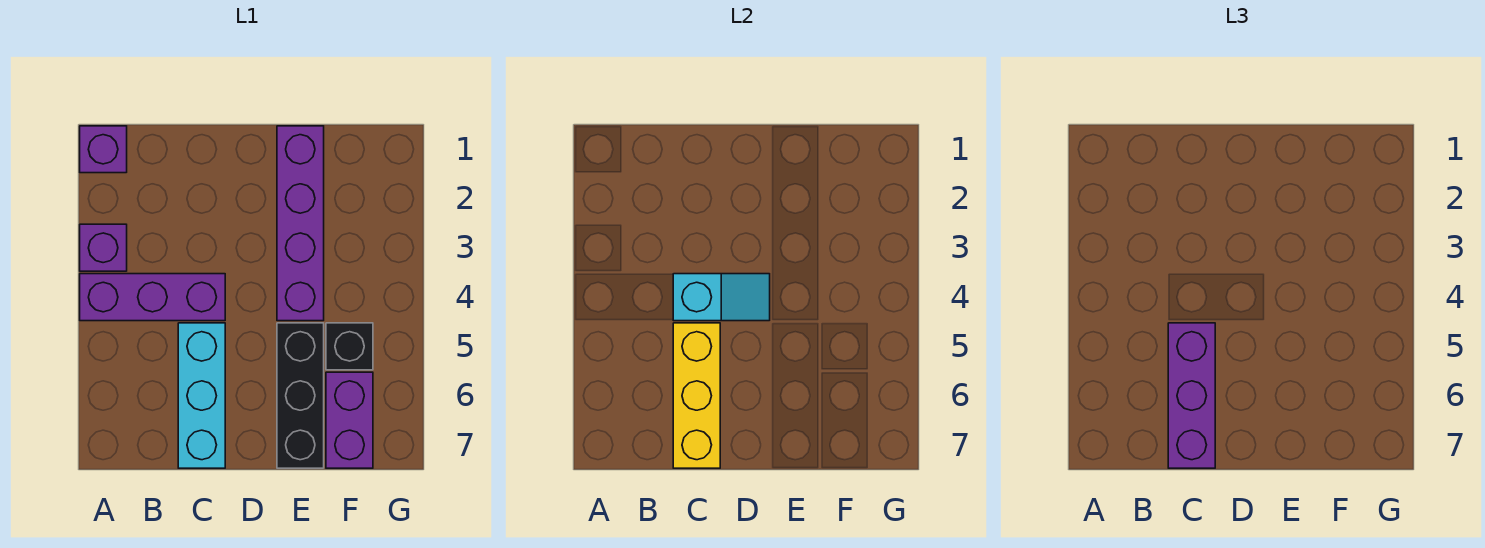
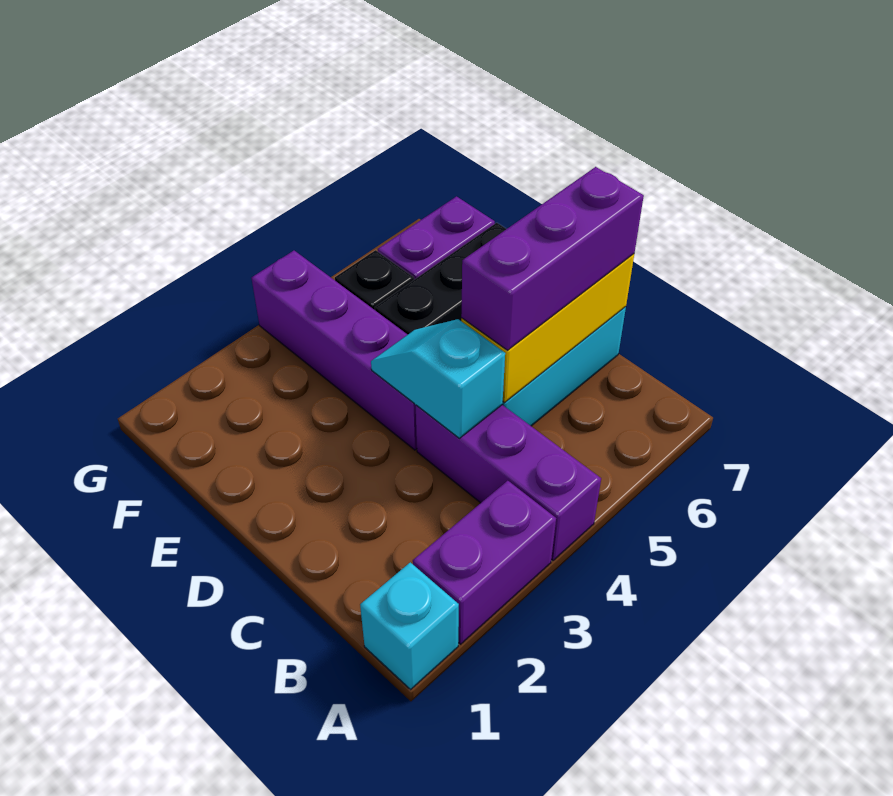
purple brick A1 level 1 -> cyan brick A1 level 1
purple brick A3 level 1 -> purple brick A2:A3 level 1
purple brick E1:E4 level 1 -> purple brick D4:G4 level 1

